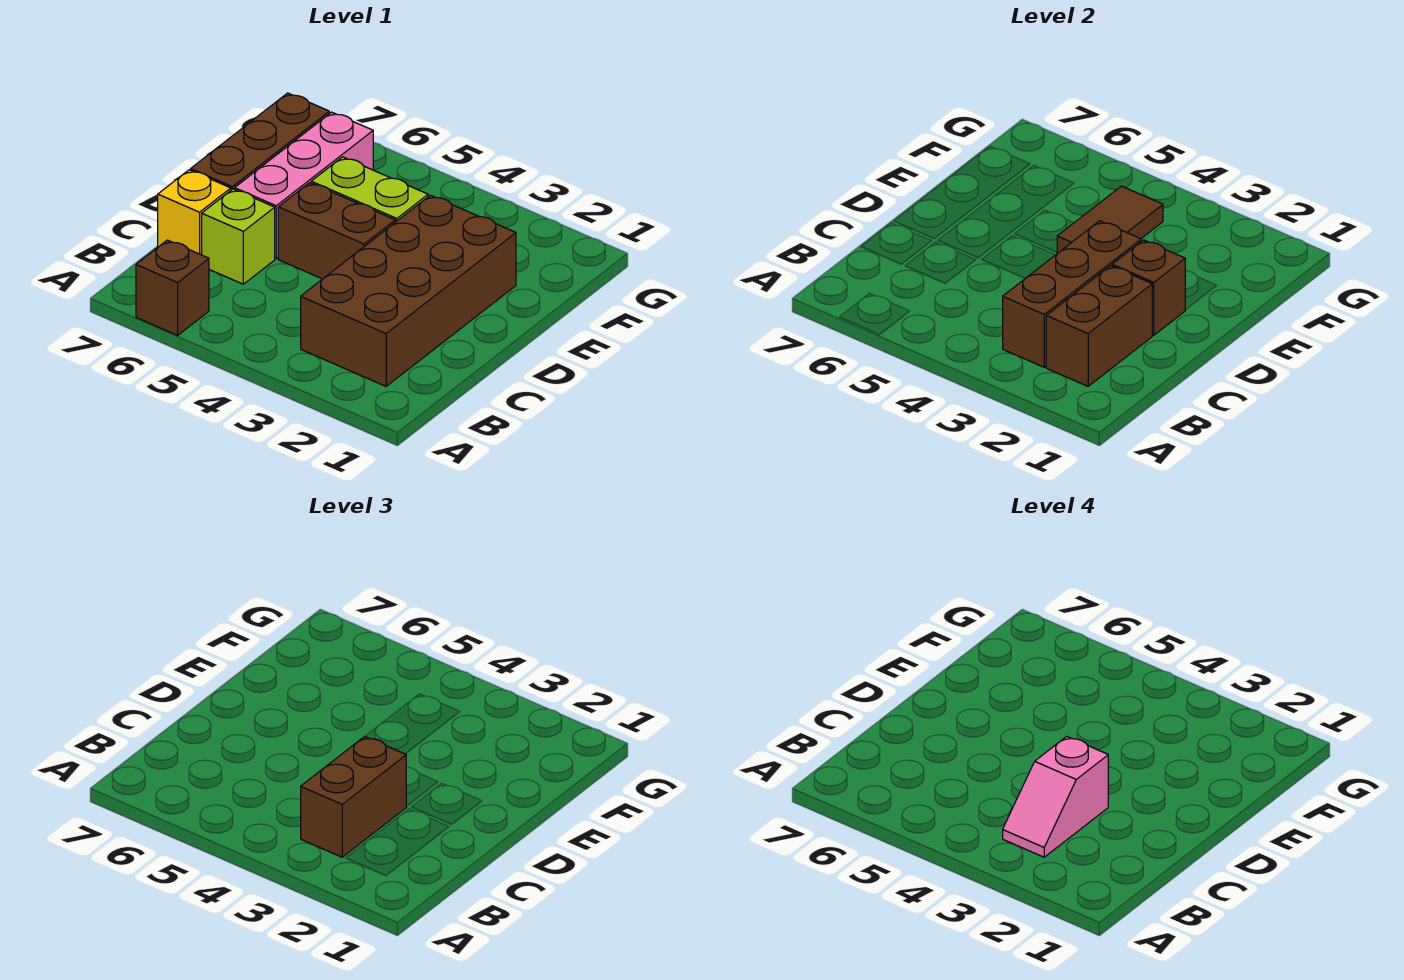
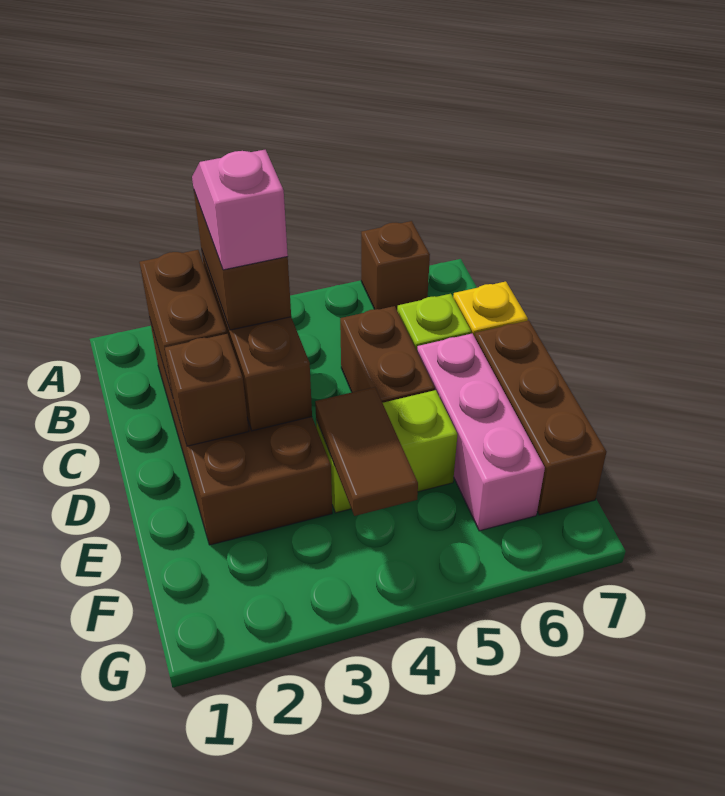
brown brick D4:D5 level 1 -> brown brick C5:D5 level 1

